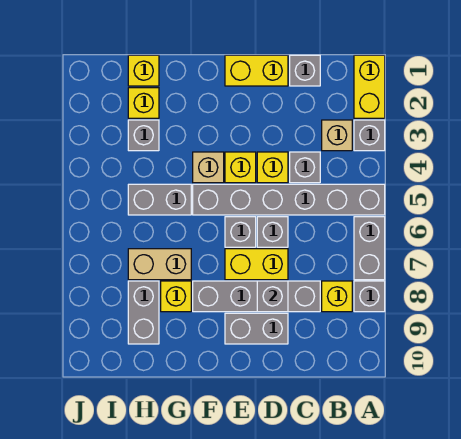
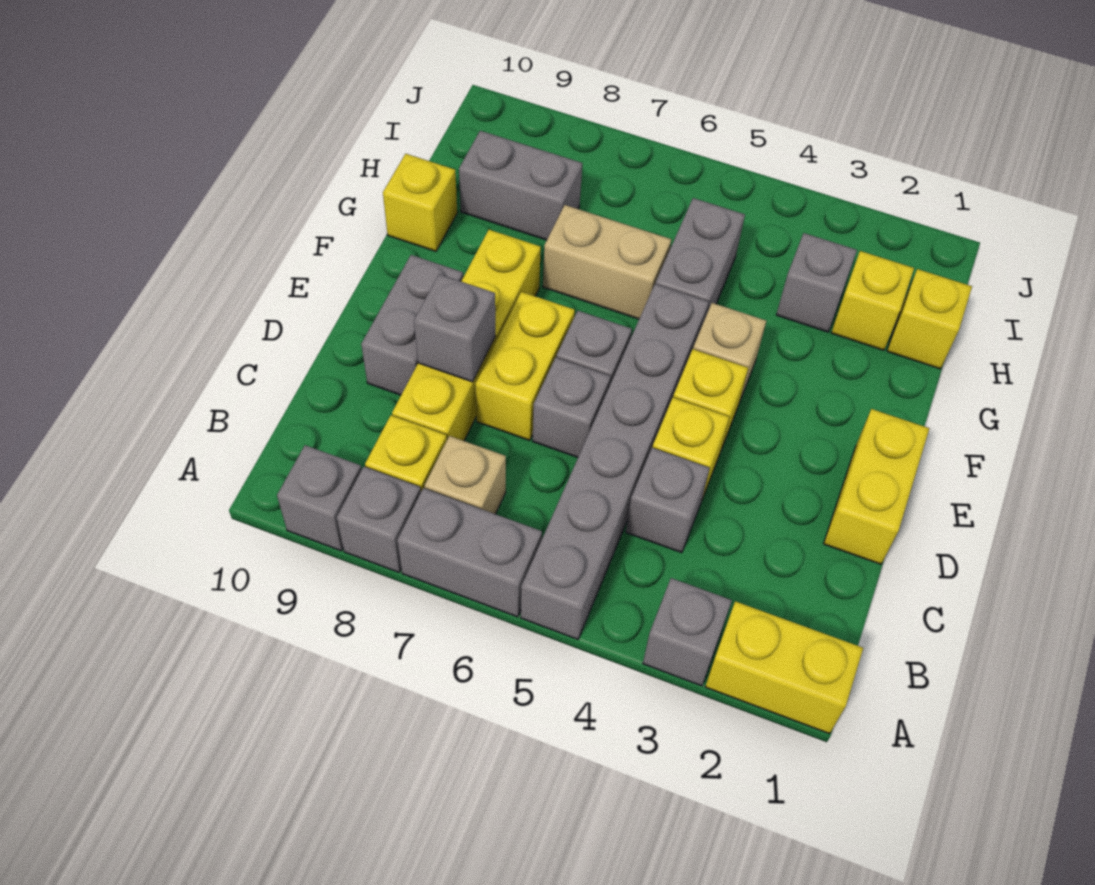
tan brick B3 level 1 -> tan brick B7 level 1
grey brick C1 level 1 -> grey brick A9 level 1
grey brick C8:F8 level 1 -> yellow brick C8:F8 level 1
tan brick G7:H7 level 1 -> tan brick G6:G7 level 1
yellow brick G8 level 1 -> yellow brick G10 level 1

